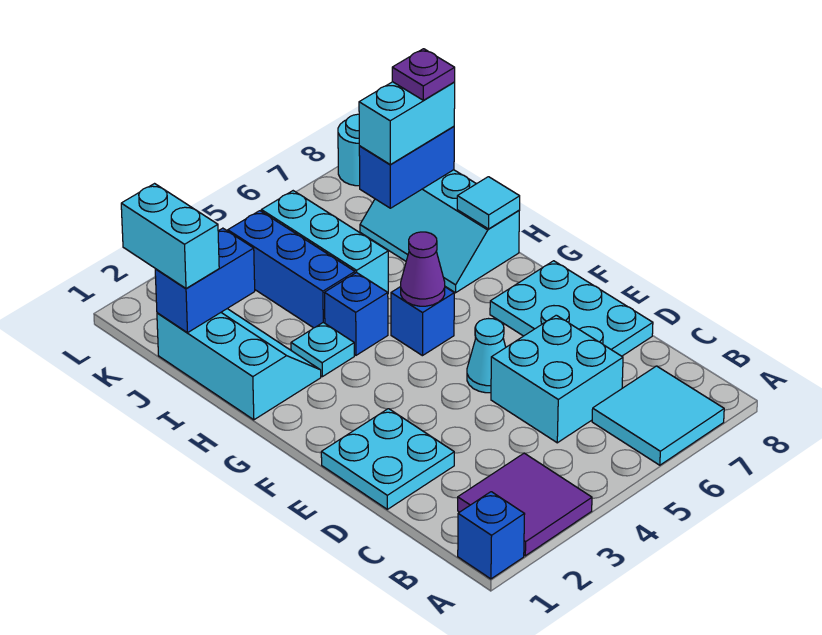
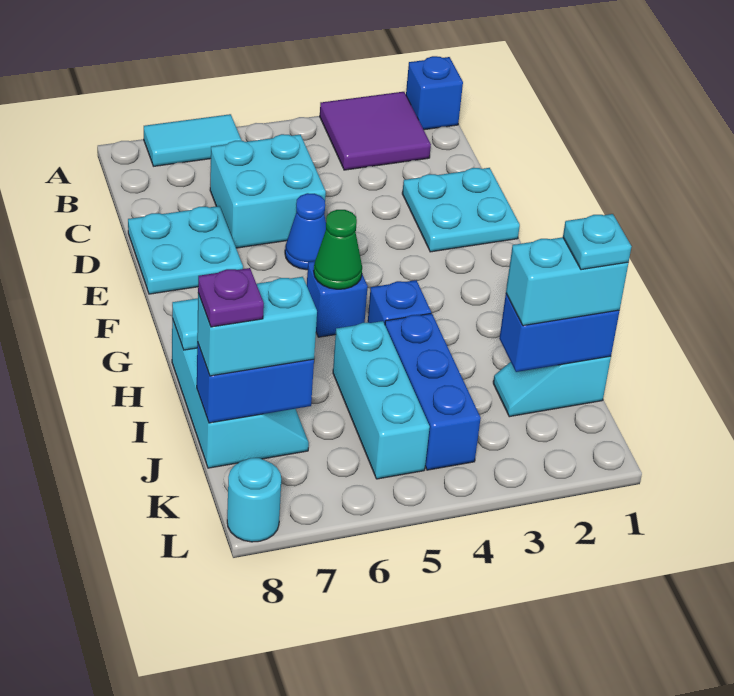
cyan tile A6:B7 level 1 -> cyan tile A6:A7 level 1
cyan plate D7:F8 level 1 -> cyan plate D7:E8 level 1
cyan cone E5 level 1 -> blue cone E5 level 1
purple cone G5 level 2 -> green cone G5 level 2
cyan slope H1:J2 level 1 top 1 -> cyan slope J1:J2 level 1 top 1
cyan plate H3 level 1 -> cyan plate J1 level 4
cyan brick J1:K1 level 3 -> cyan brick J1:J2 level 3

